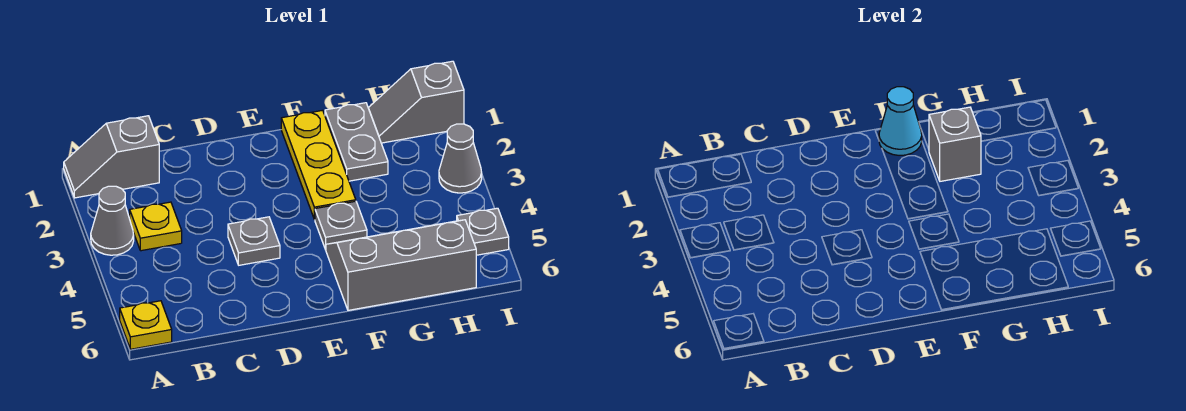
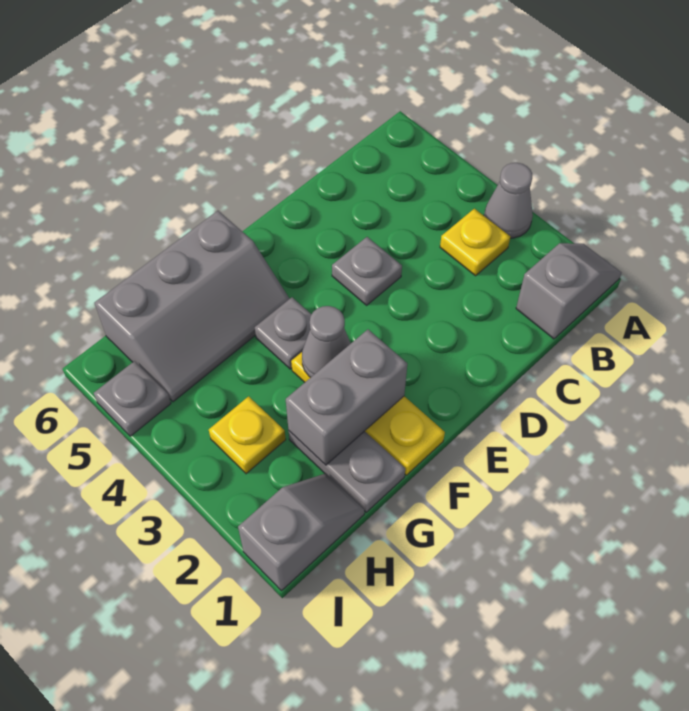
yellow plate A6 level 1 -> yellow plate H3 level 1
cyan cone F1 level 2 -> none
grey brick G2 level 2 -> grey brick F2:G2 level 2
grey cone I3 level 1 -> grey cone F3 level 2

